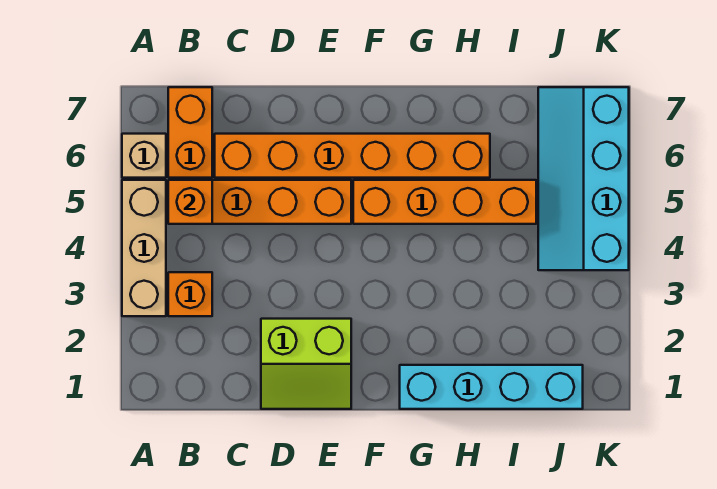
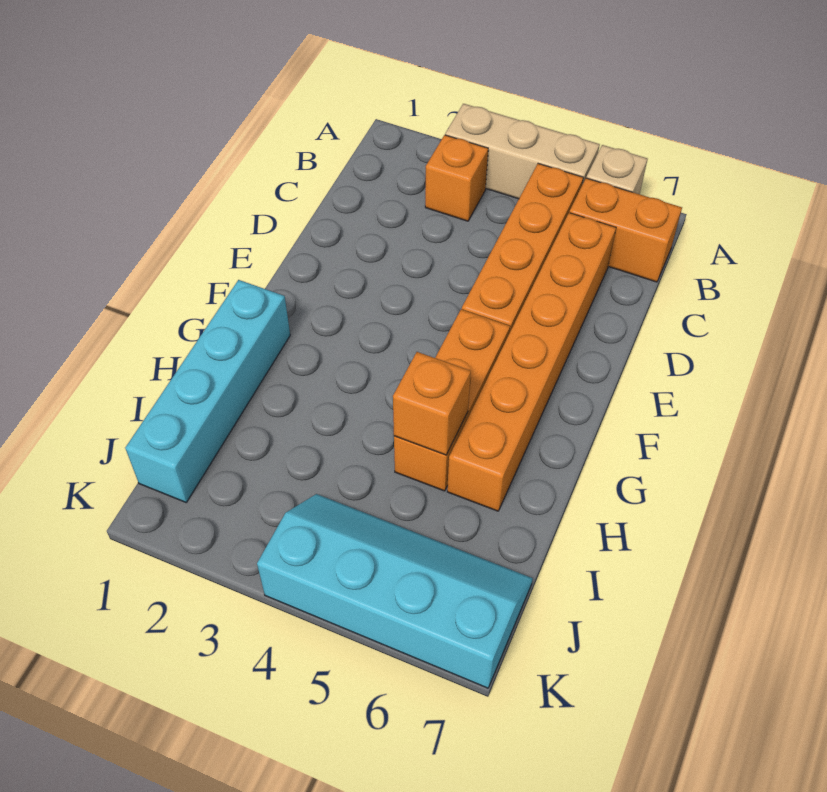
orange brick B5 level 2 -> orange brick H5 level 2
lime slope D1:E2 level 1 top 2 -> none
orange brick F5:I5 level 1 -> orange brick F5:H5 level 1

